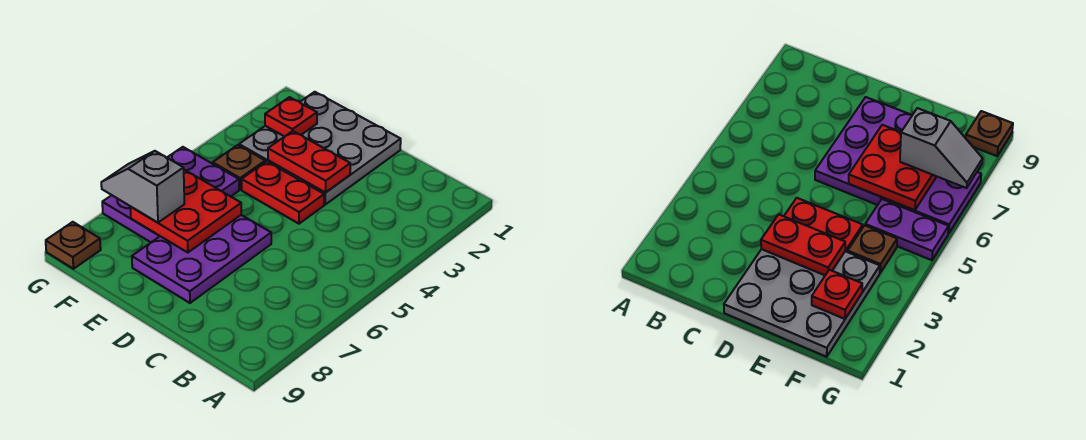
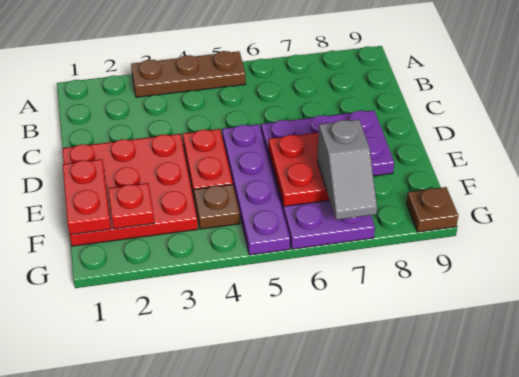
none -> brown plate A3:A5 level 1
grey plate D1:F3 level 1 -> red plate D1:F3 level 1
red plate D3:E3 level 2 -> red plate E1:F1 level 2
purple plate F5:G5 level 1 -> purple plate D5:G5 level 1

